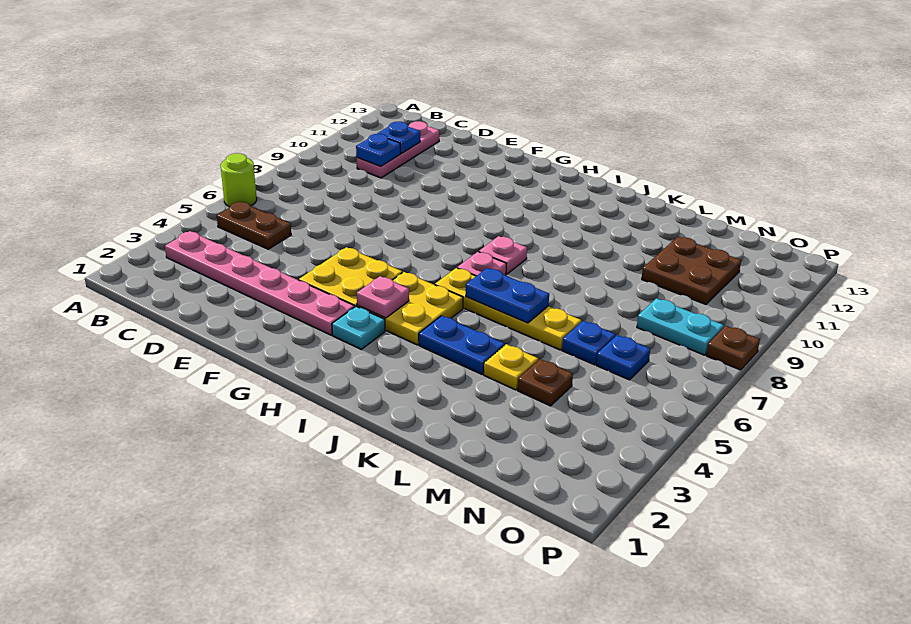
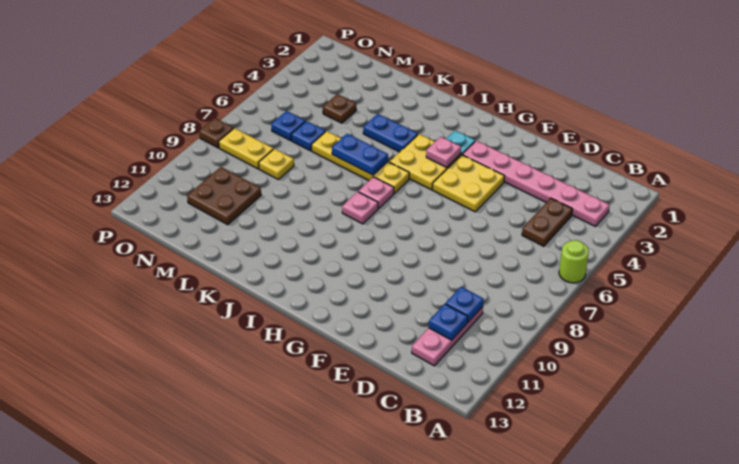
brown plate B5:C5 level 1 -> brown plate C4:C5 level 1
yellow plate L4 level 1 -> yellow plate M8 level 1
cyan plate N8:O8 level 1 -> yellow plate N8:O8 level 1

